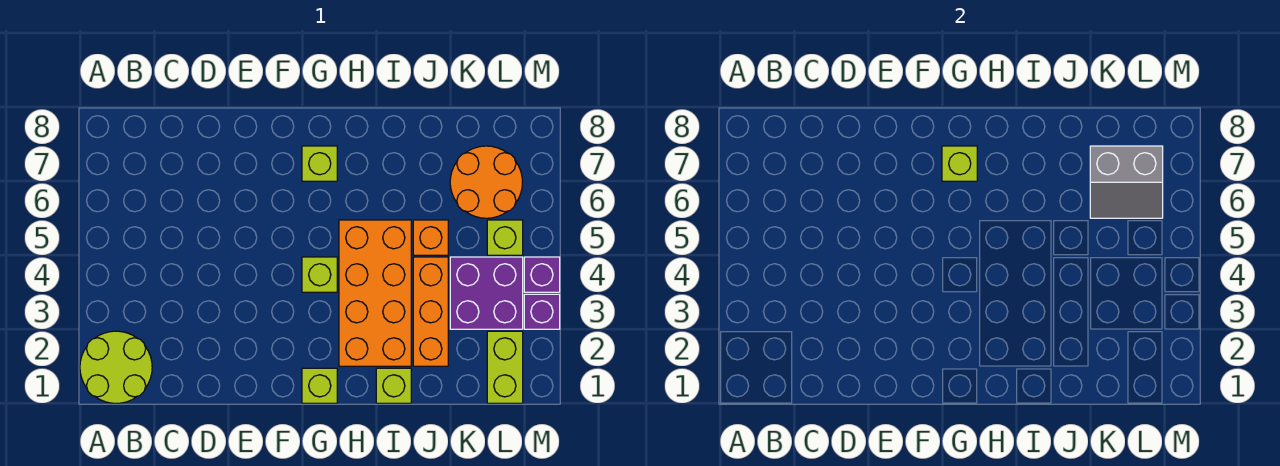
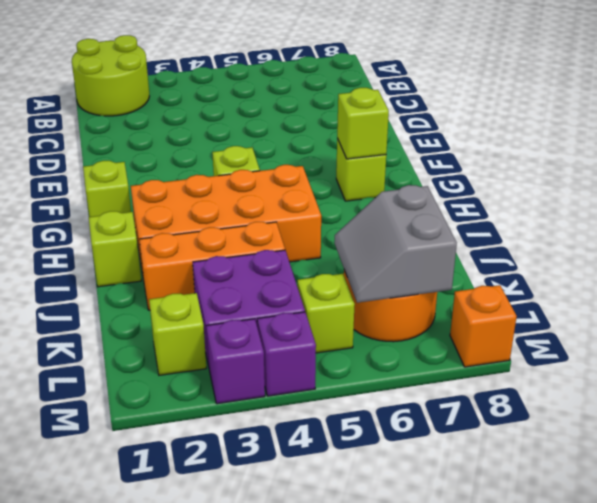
orange brick J5 level 1 -> orange brick M8 level 1
lime brick L1:L2 level 1 -> lime brick L2 level 1

